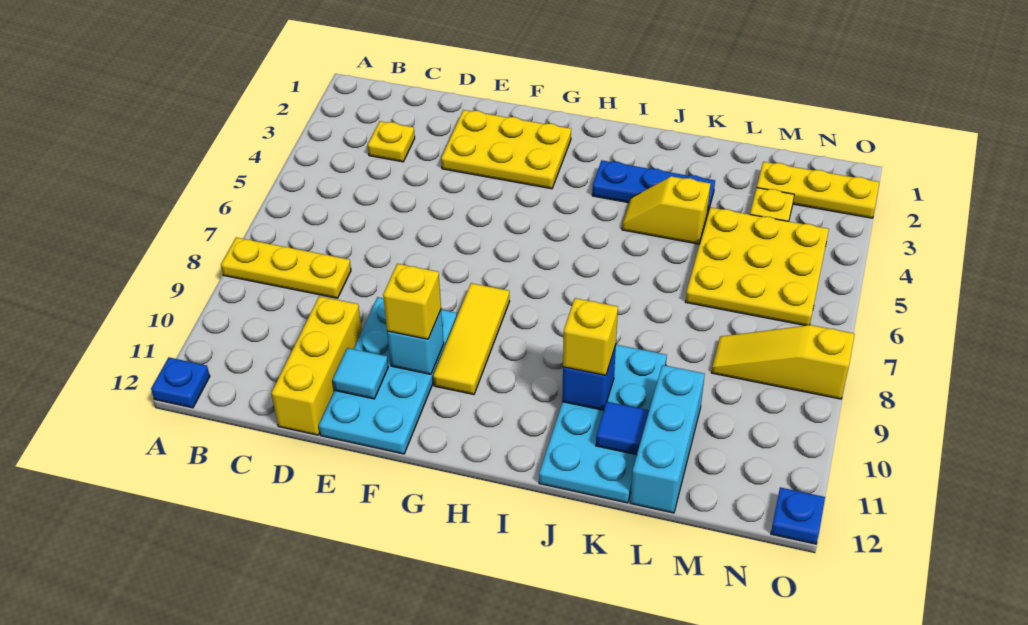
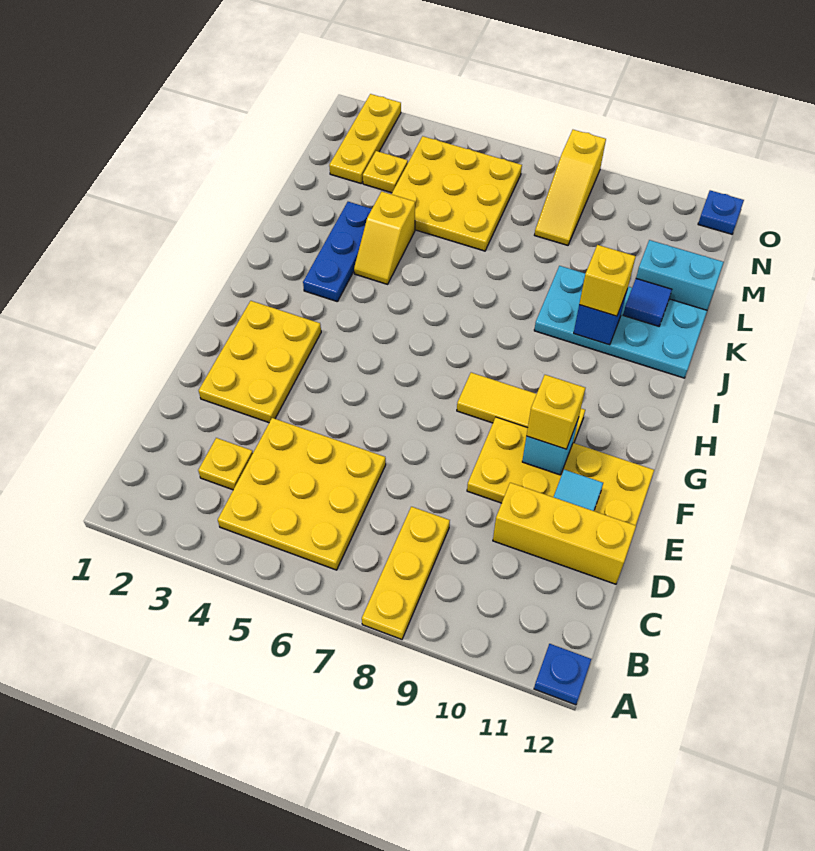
none -> yellow plate B4:D6 level 1
cyan plate E9:F12 level 1 -> yellow plate E9:F12 level 1
cyan brick L10:L12 level 1 -> cyan brick L11:L12 level 1

